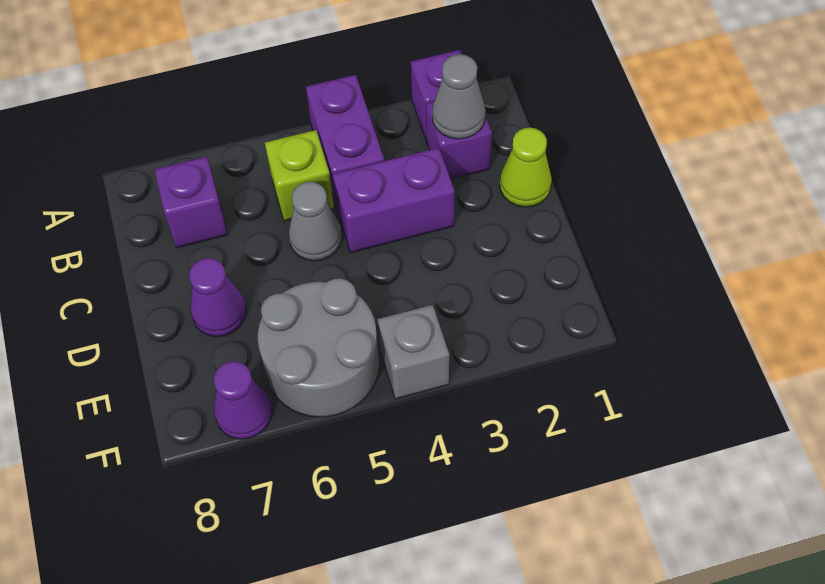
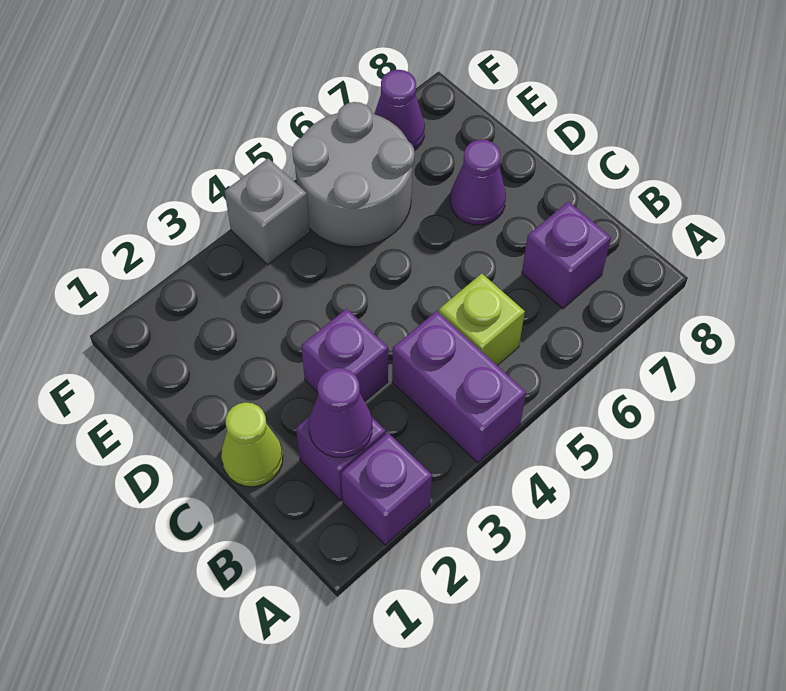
grey cone B2 level 2 -> purple cone B2 level 2
purple brick C3:C4 level 1 -> purple brick C3 level 1
grey cone C5 level 1 -> none

